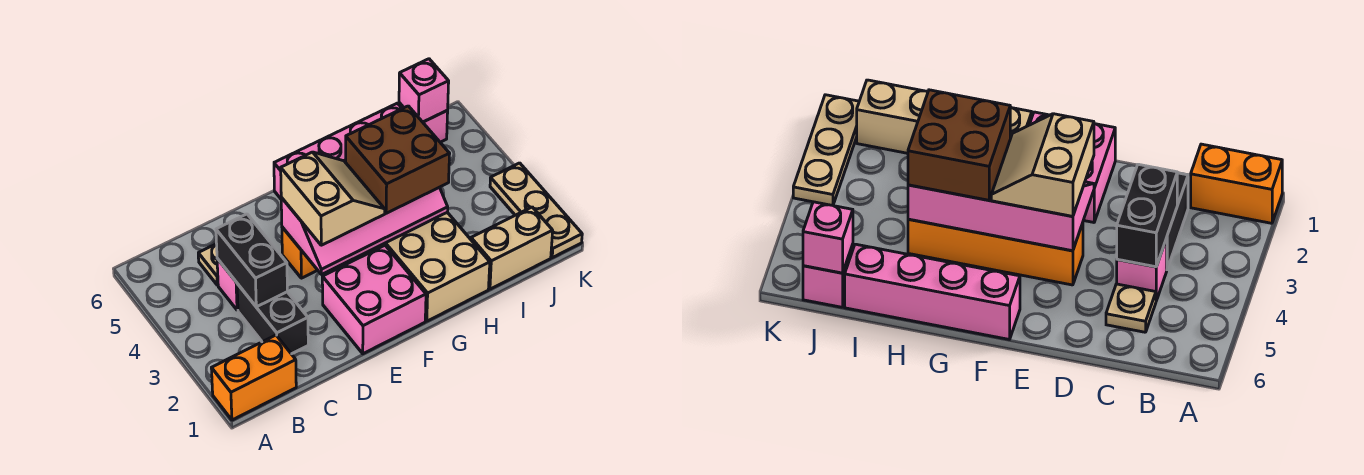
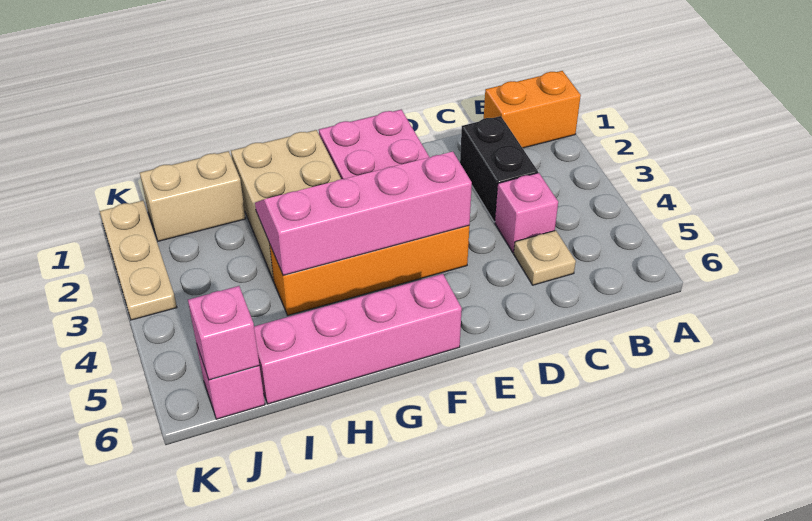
black brick C3:C4 level 2 -> none
tan slope E3:F4 level 3 top E -> none
brown brick G3:H4 level 3 -> none

